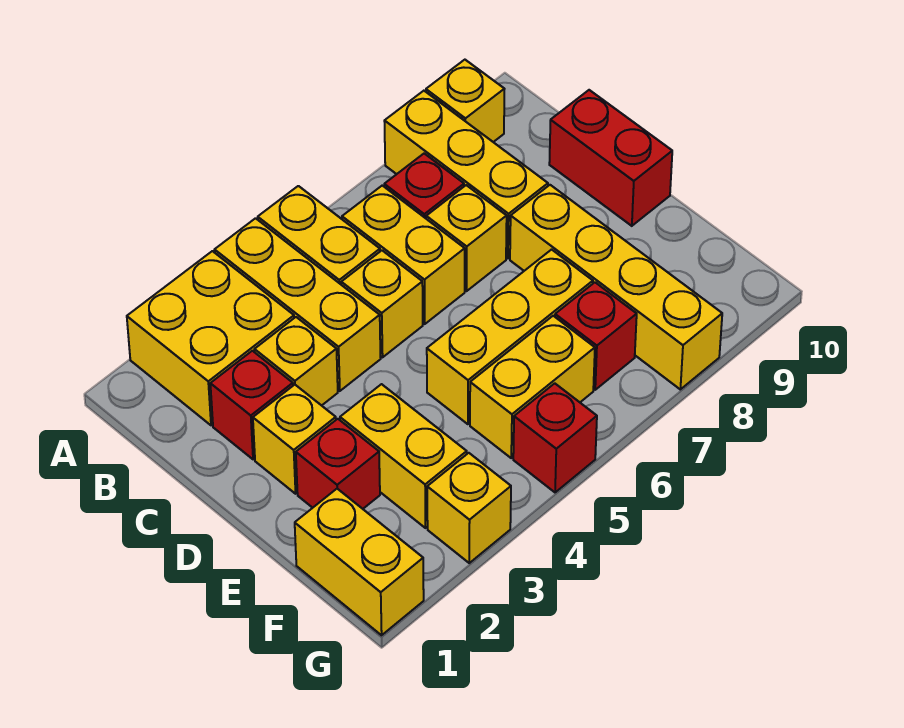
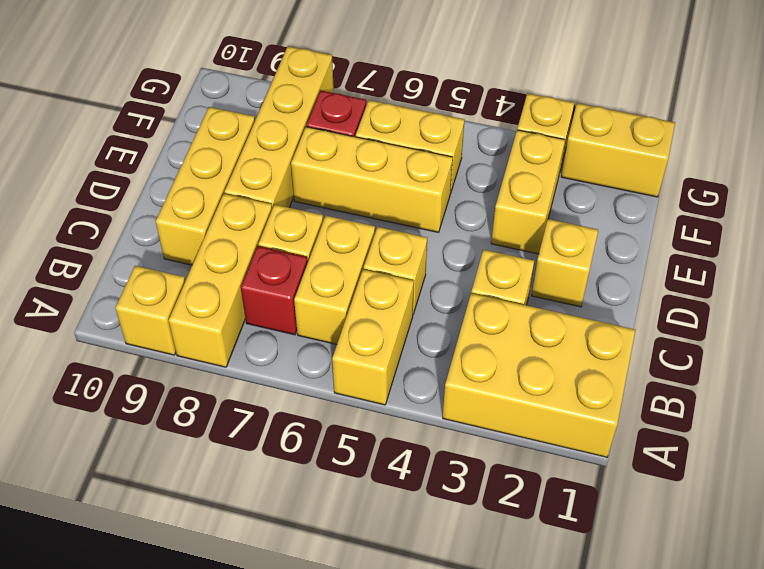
yellow brick A2:B3 level 1 -> yellow brick A1:B3 level 1
yellow brick A4:C4 level 1 -> yellow brick C9:E9 level 1
red brick C2 level 1 -> none
red brick C10:D10 level 1 -> none
red brick E2 level 1 -> none
yellow brick F1:G1 level 1 -> yellow brick G1:G2 level 1
red brick G5 level 1 -> none

